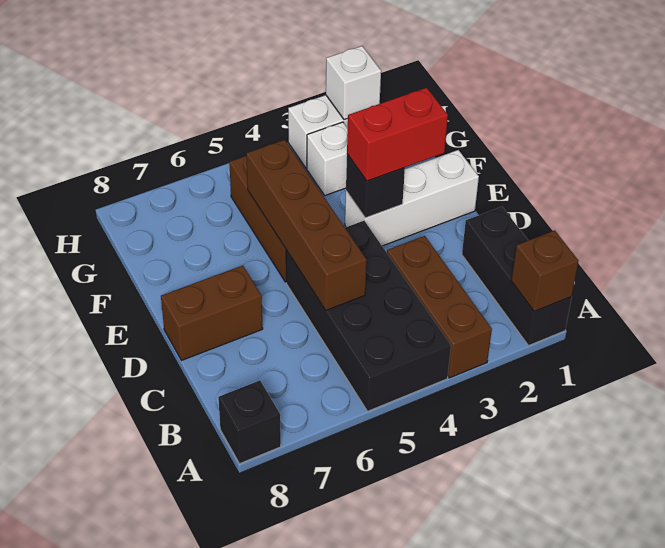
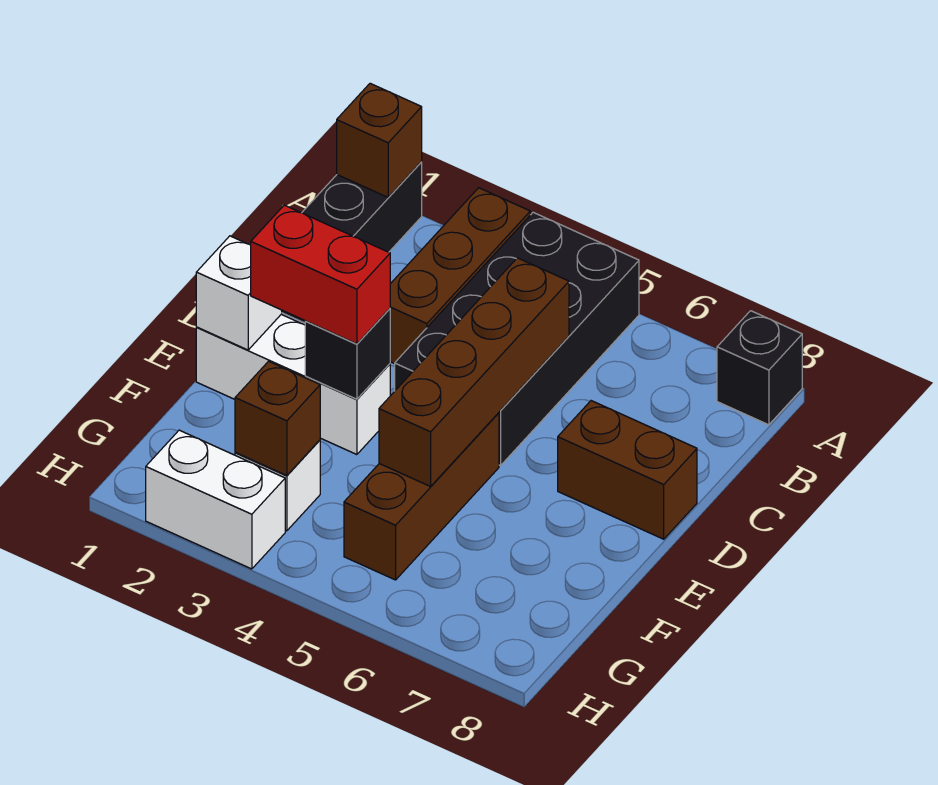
none -> brown brick G3 level 2
white brick H2 level 2 -> white brick E1 level 2

